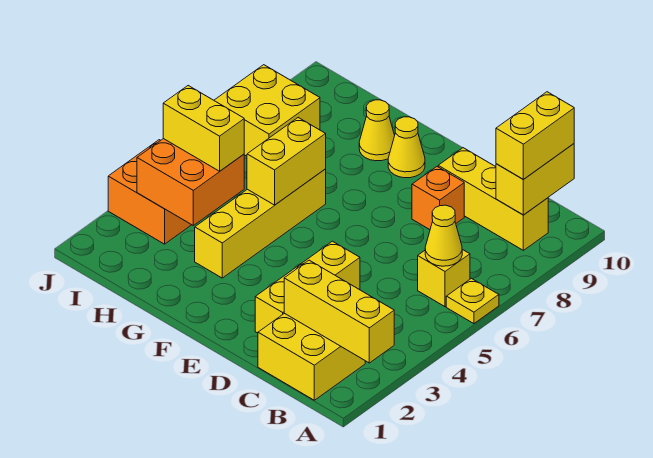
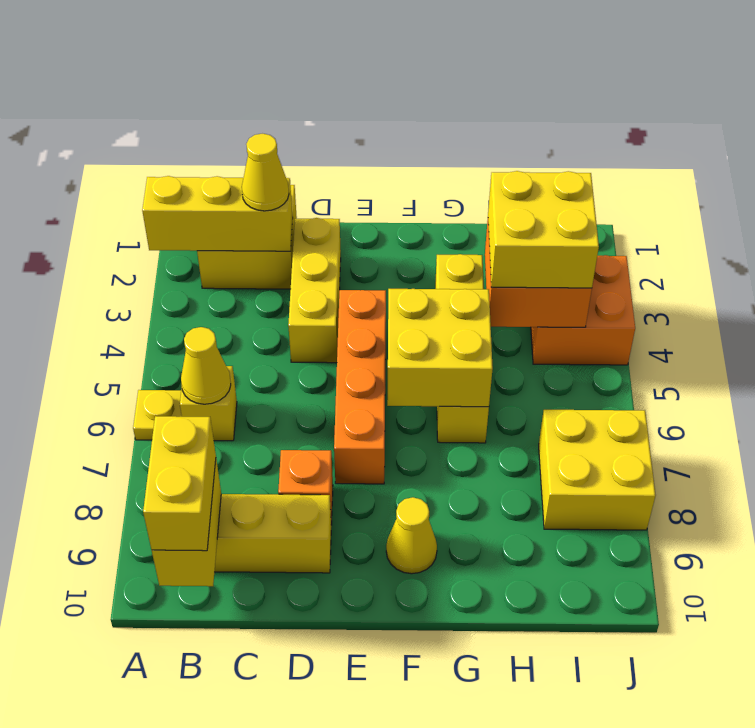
none -> orange brick E4:E7 level 1
yellow brick G5:G6 level 2 -> yellow brick F5:G6 level 2
yellow cone G9 level 1 -> yellow cone C2 level 3
yellow brick H4:I4 level 3 -> yellow brick H3:I4 level 3

